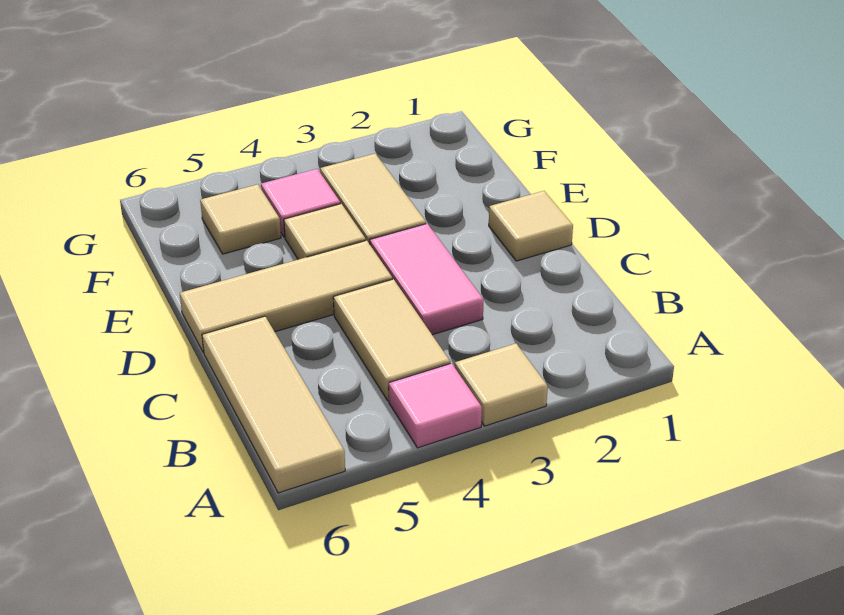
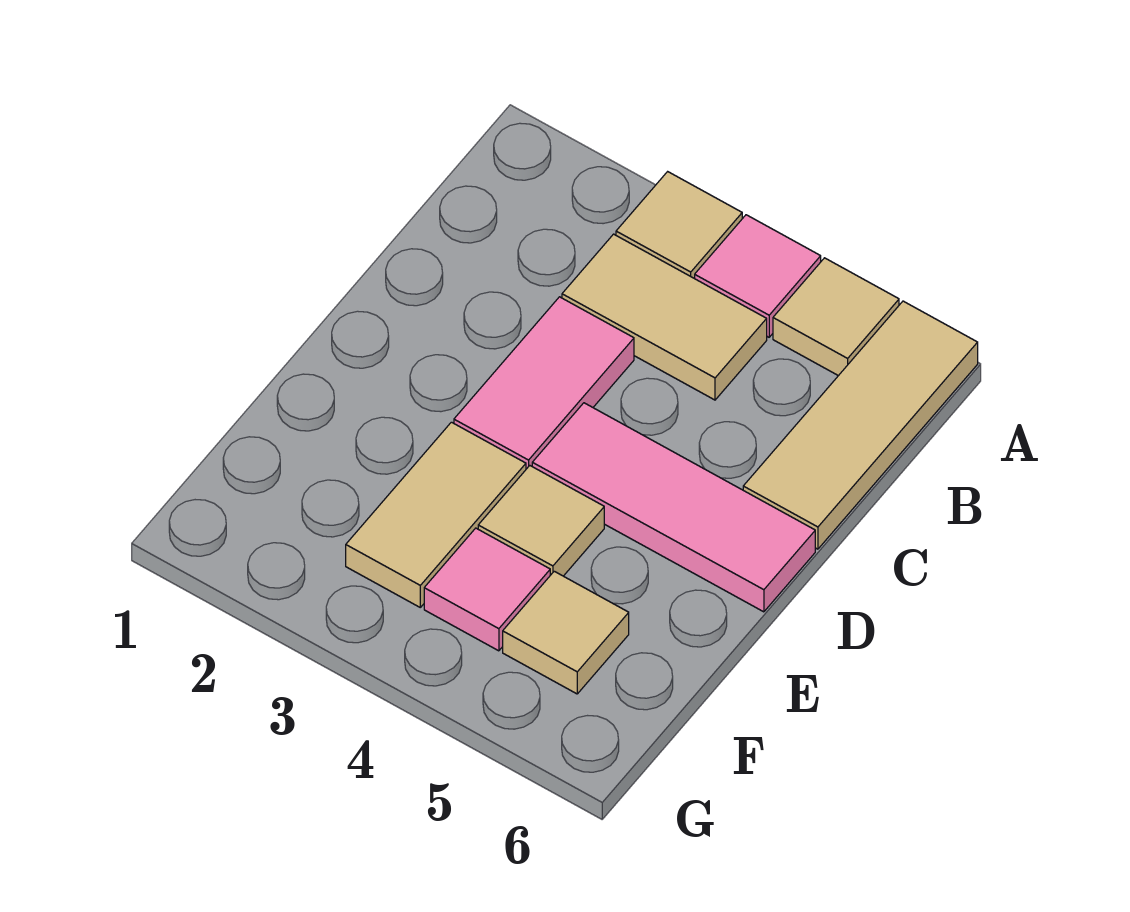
tan tile B4:C4 level 1 -> tan tile B3:B4 level 1
tan tile D1 level 1 -> tan tile A5 level 1
tan tile D4:D6 level 1 -> pink tile D4:D6 level 1

